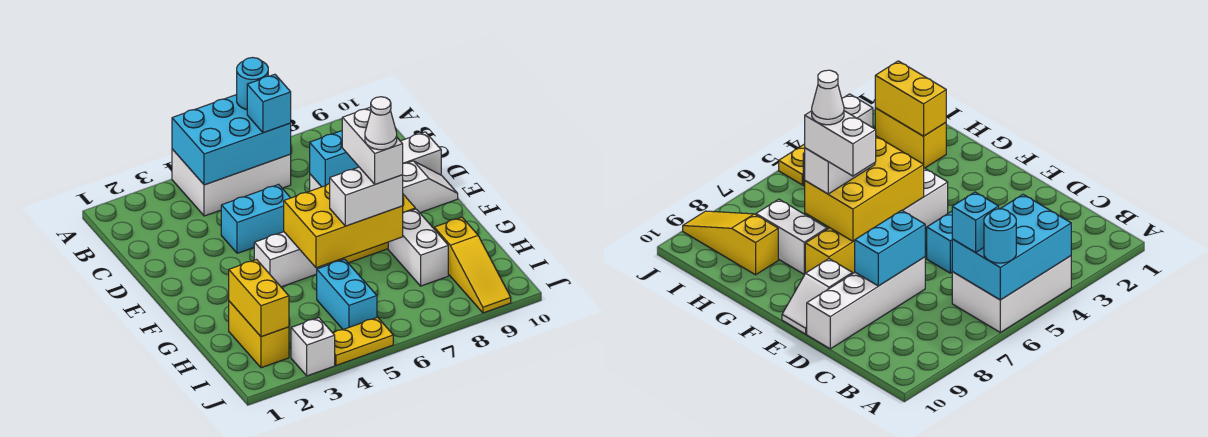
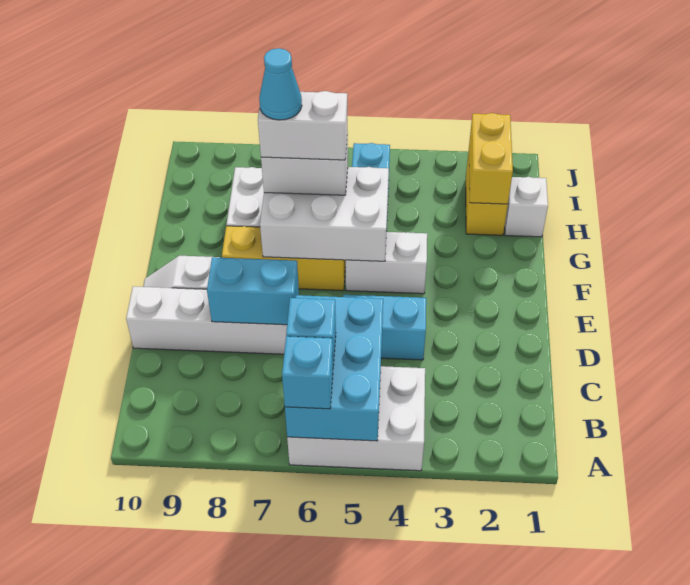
cyan brick A4:B6 level 2 -> cyan brick A5:C6 level 2
cyan round brick A6 level 3 -> cyan brick A6 level 3
yellow brick F5:G7 level 2 -> white brick F5:G7 level 2
white brick F7:G7 level 4 -> white brick G6:G7 level 4
white cone G7 level 5 -> cyan cone G7 level 5
yellow slope H9:J9 level 1 top H -> none
white brick J3 level 1 -> white brick H1 level 1
yellow plate J4:J5 level 1 -> none

